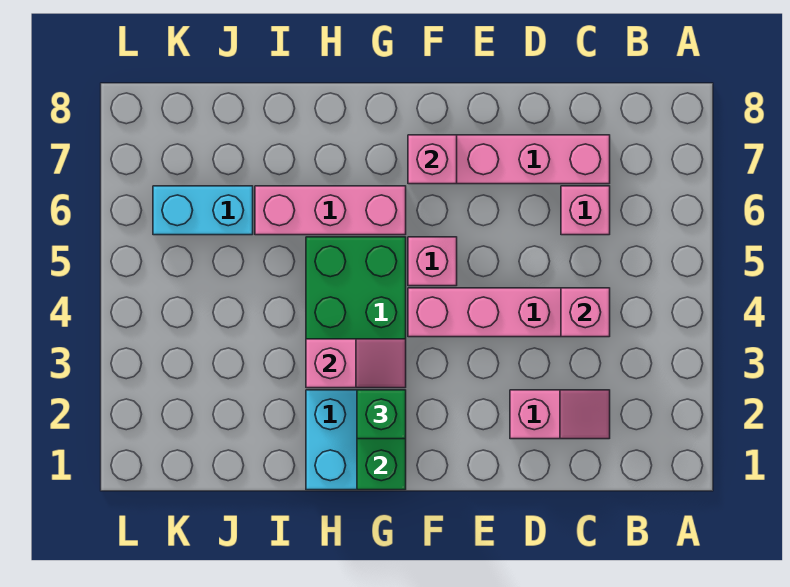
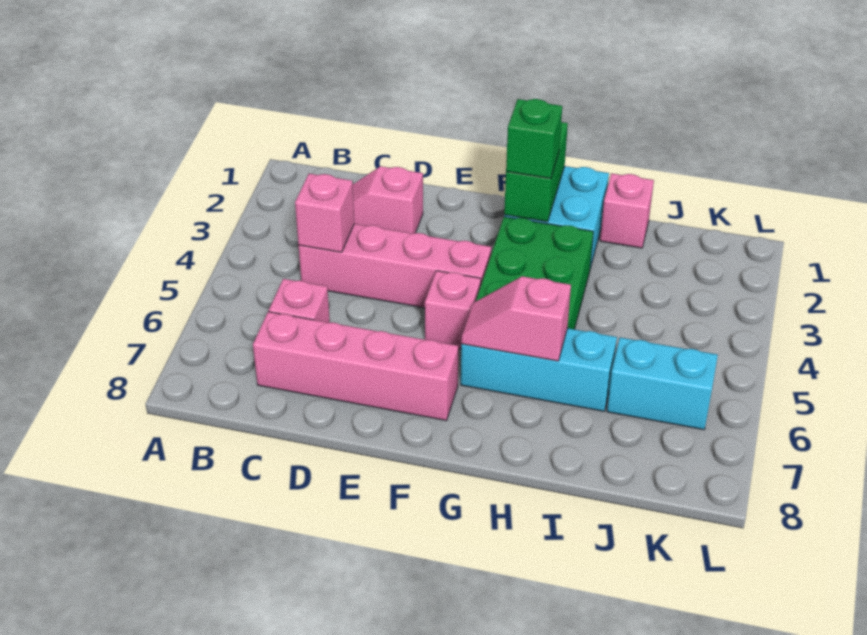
pink brick F7 level 2 -> pink brick I1 level 1
pink slope G3:H3 level 2 top H -> pink slope G6:H6 level 2 top H
pink brick G6:I6 level 1 -> cyan brick G6:I6 level 1

